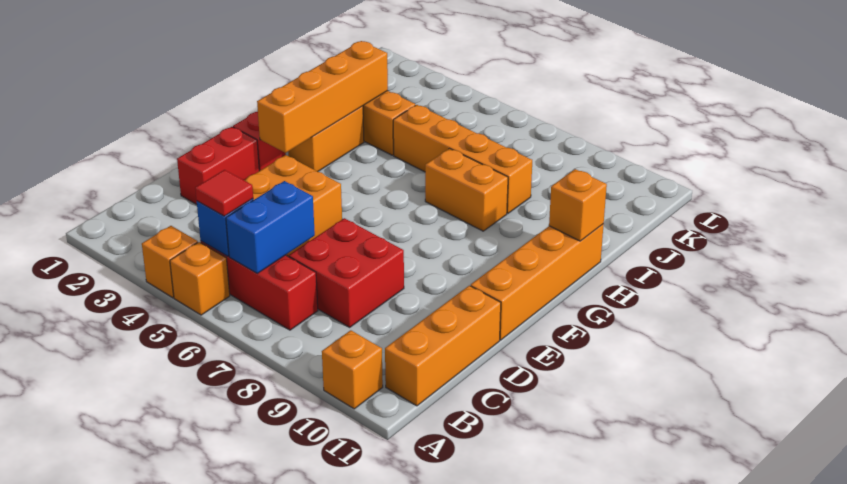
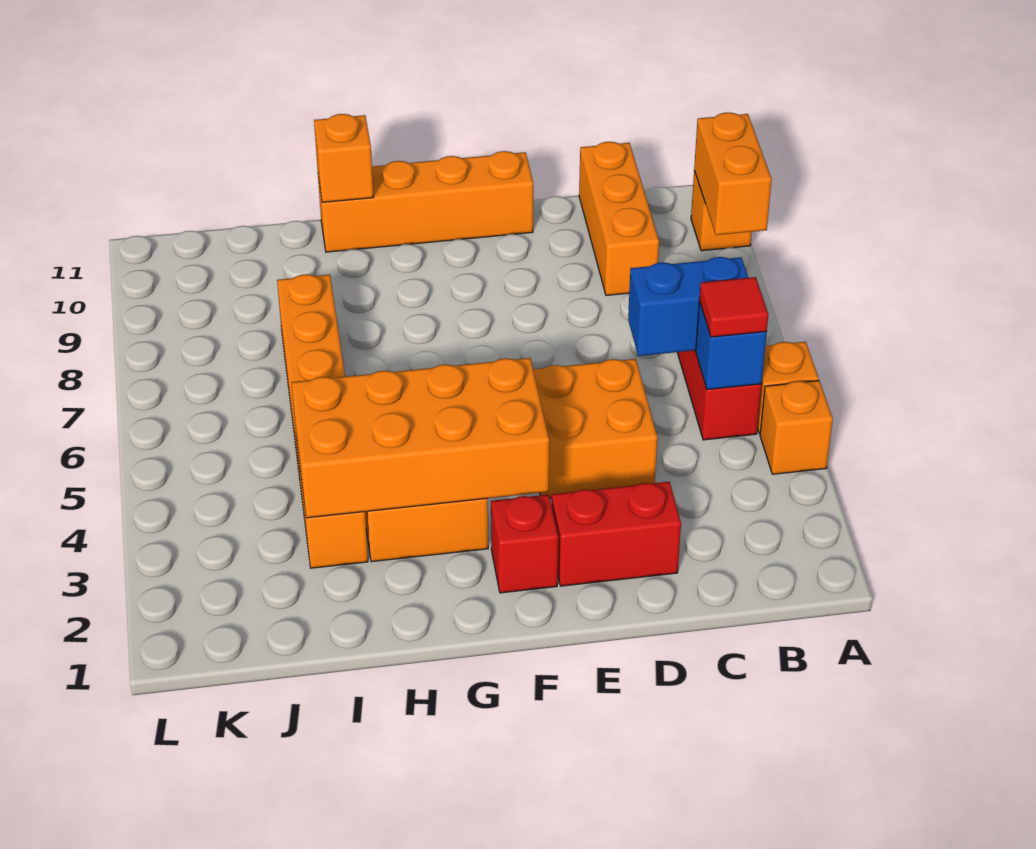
orange brick B11:D11 level 1 -> orange brick C9:C11 level 1
red brick C7:D8 level 1 -> none
orange brick F3:I3 level 2 -> orange brick F3:I4 level 2
orange brick H7:H8 level 1 -> orange brick A9:A10 level 2

